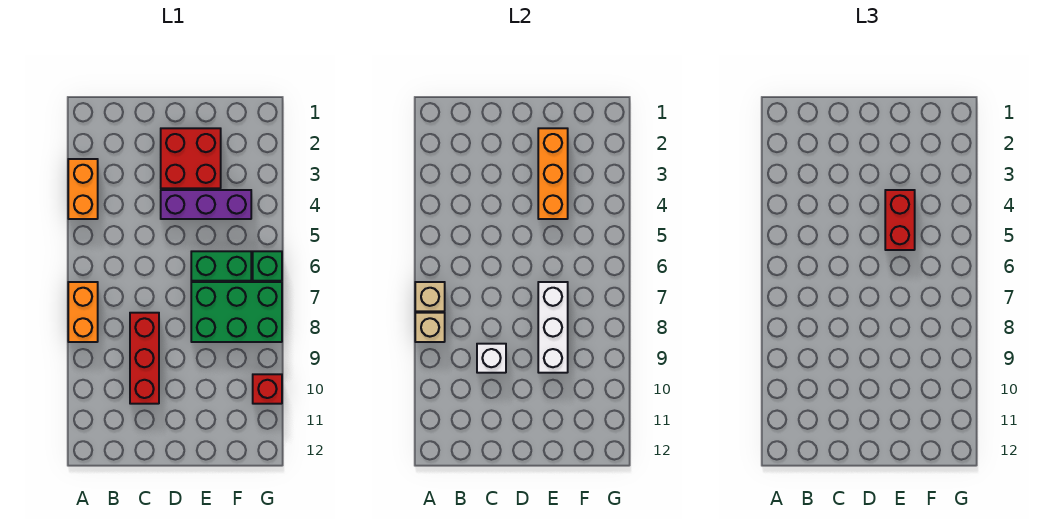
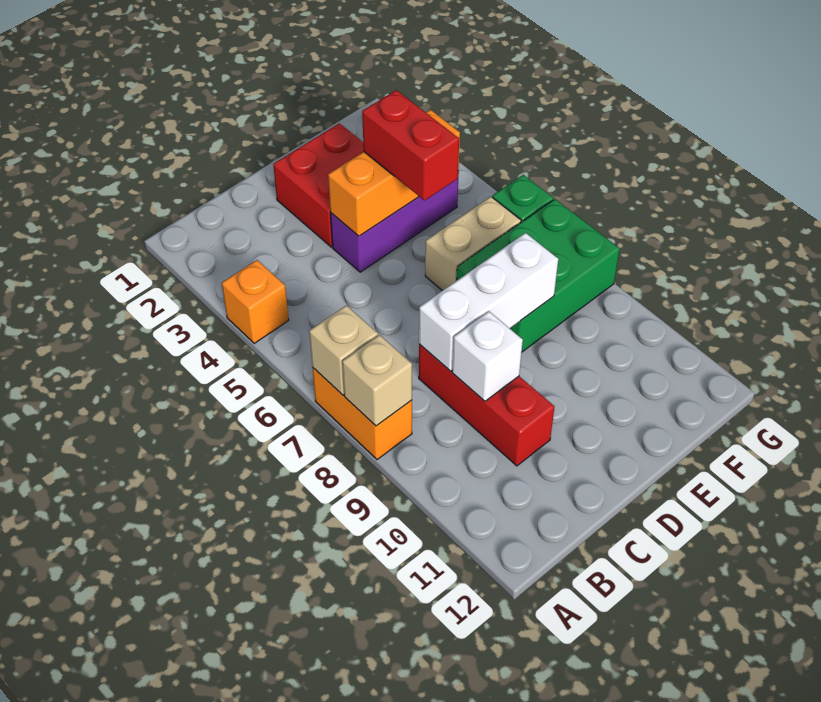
orange brick A3:A4 level 1 -> orange brick A4 level 1
orange brick E2:E4 level 2 -> orange brick D4:F4 level 2
green brick E6:F6 level 1 -> tan brick E6:F6 level 1
white brick E7:E9 level 2 -> white brick C8:E8 level 2
red brick G10 level 1 -> none

